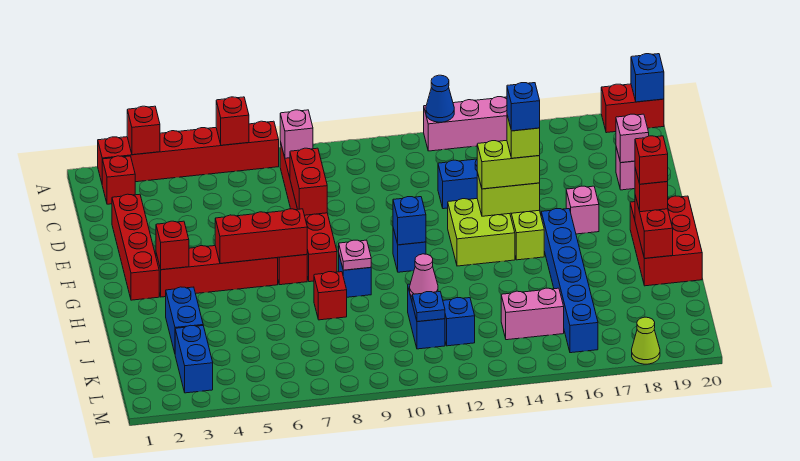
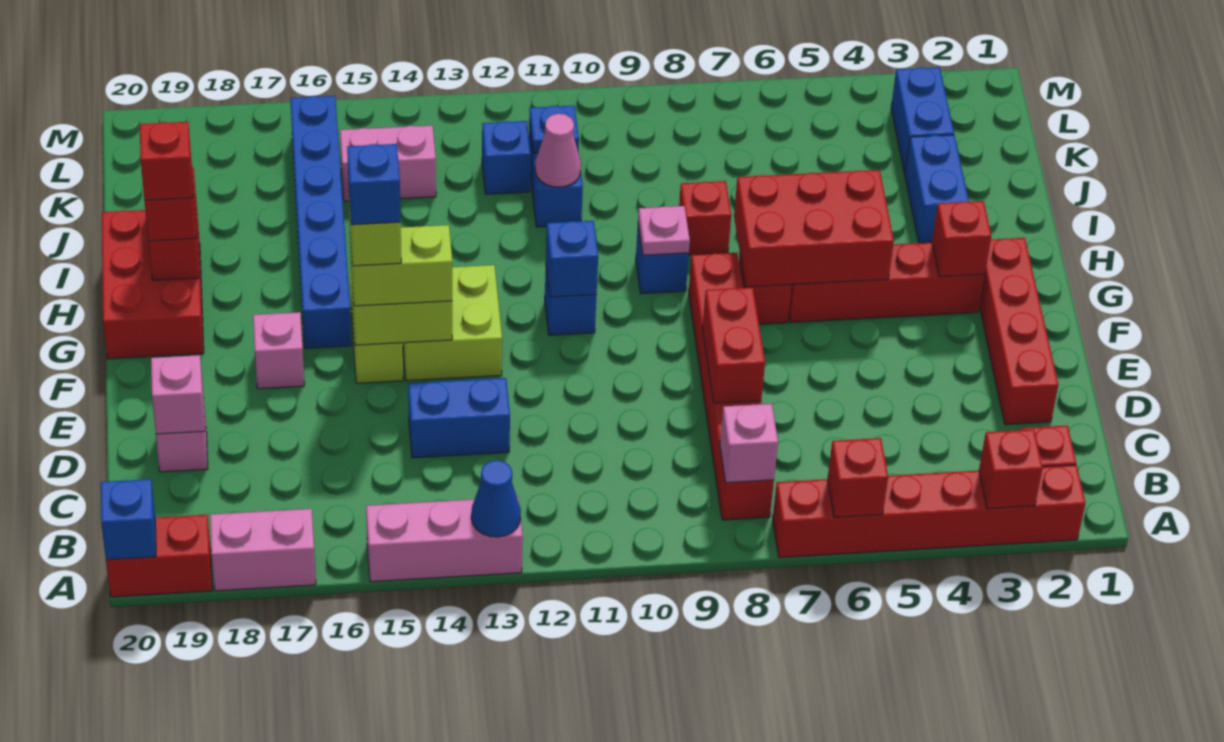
none -> pink brick A17:A18 level 1
red brick G5:G7 level 2 -> red brick G5:H7 level 2
lime cone M18 level 1 -> none

